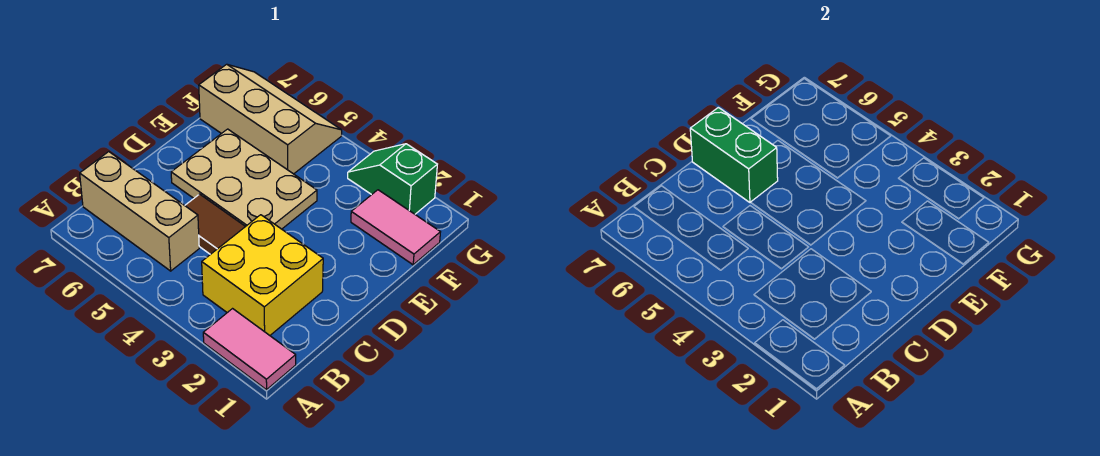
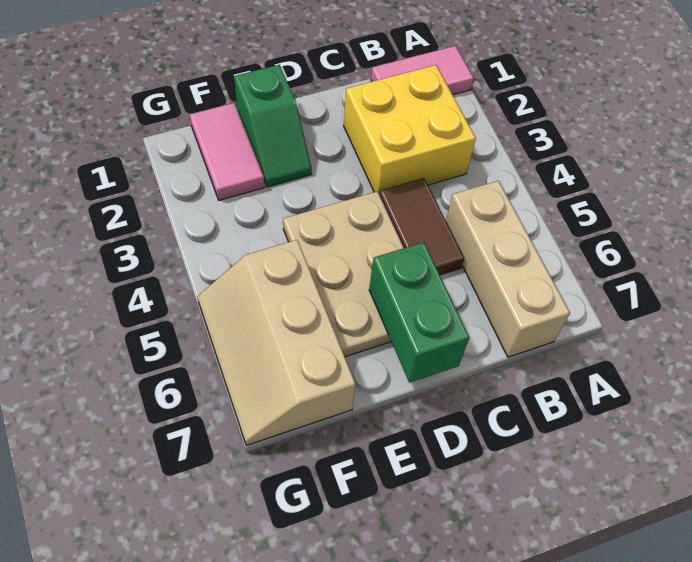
pink tile A1:A2 level 1 -> pink tile A1:B1 level 1
green slope G2:G3 level 1 top 2 -> green slope E1:E2 level 1 top 1

